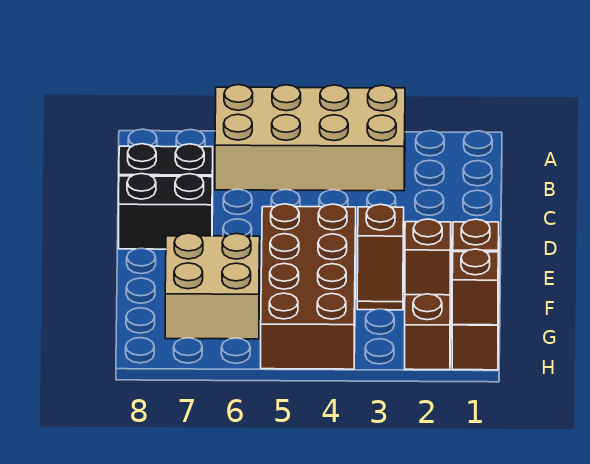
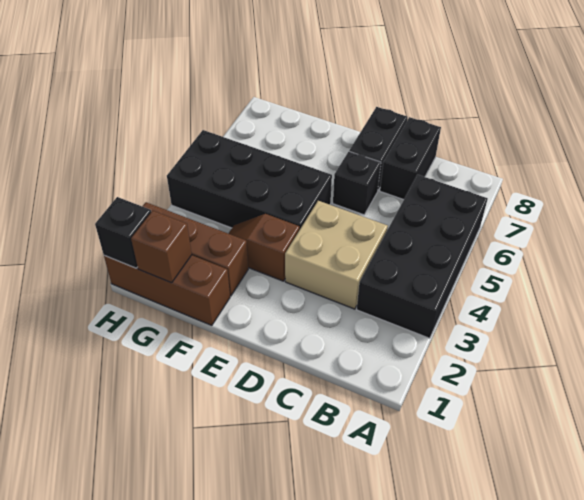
tan brick A3:B6 level 1 -> black brick A3:B6 level 1
none -> black brick D6 level 1
brown brick E4:H5 level 1 -> black brick E4:H5 level 1
tan brick F6:G7 level 1 -> tan brick C3:D4 level 1
brown brick G2 level 2 -> none
brown brick H1 level 2 -> black brick H1 level 2

